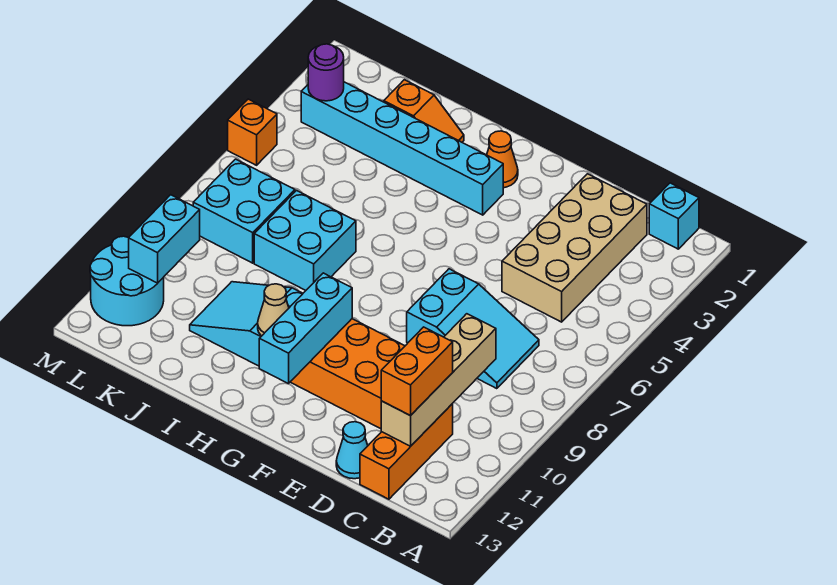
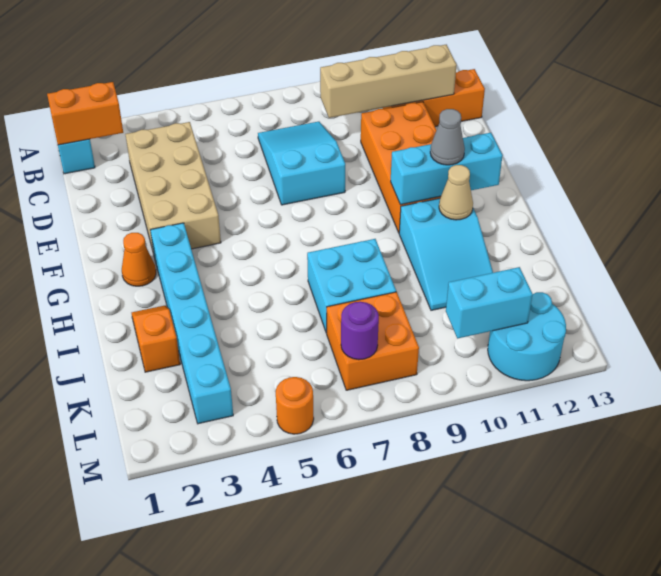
tan brick C2:D5 level 1 -> tan brick C3:F4 level 1
orange brick C11:C12 level 3 -> orange brick B1:B2 level 2
cyan cone D13 level 1 -> none
none -> grey cone G11 level 3
cyan brick K7:L8 level 1 -> orange brick K7:L8 level 1
purple round brick L3 level 2 -> purple round brick L7 level 2
orange brick M5 level 1 -> orange round brick M5 level 1

